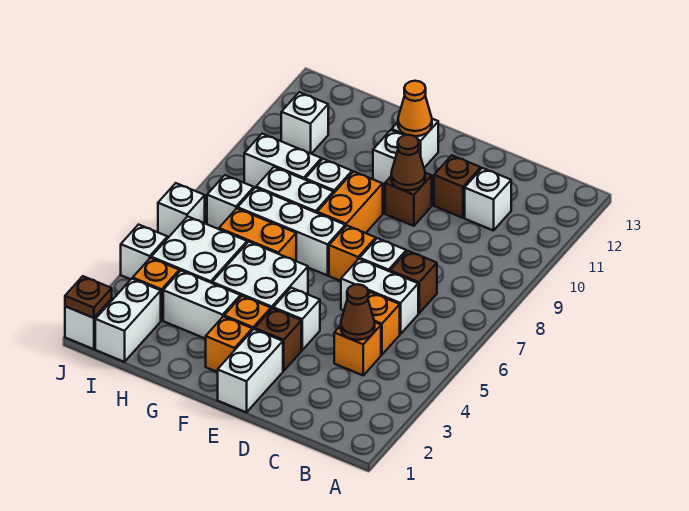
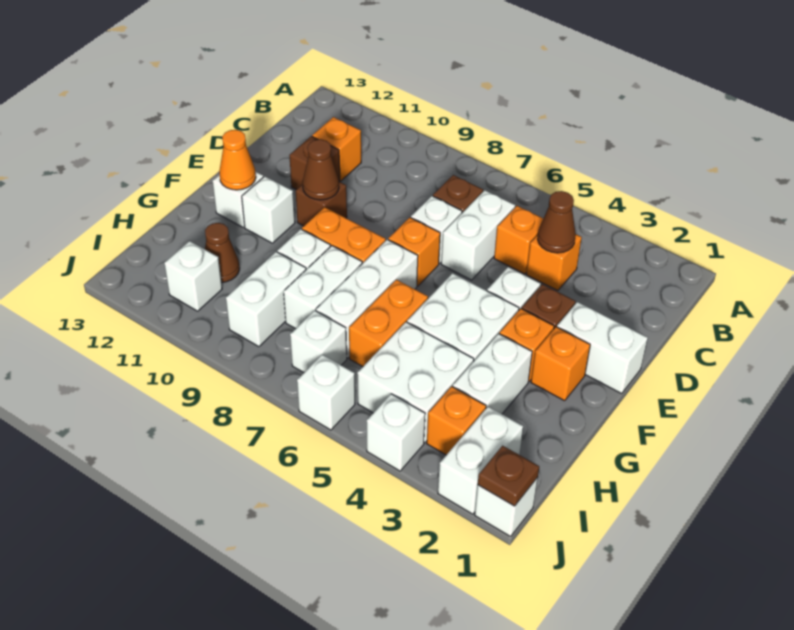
white brick C11 level 1 -> orange brick C11 level 1
none -> brown cone H11 level 1
white brick I1:I2 level 1 -> white brick I2:J2 level 1

